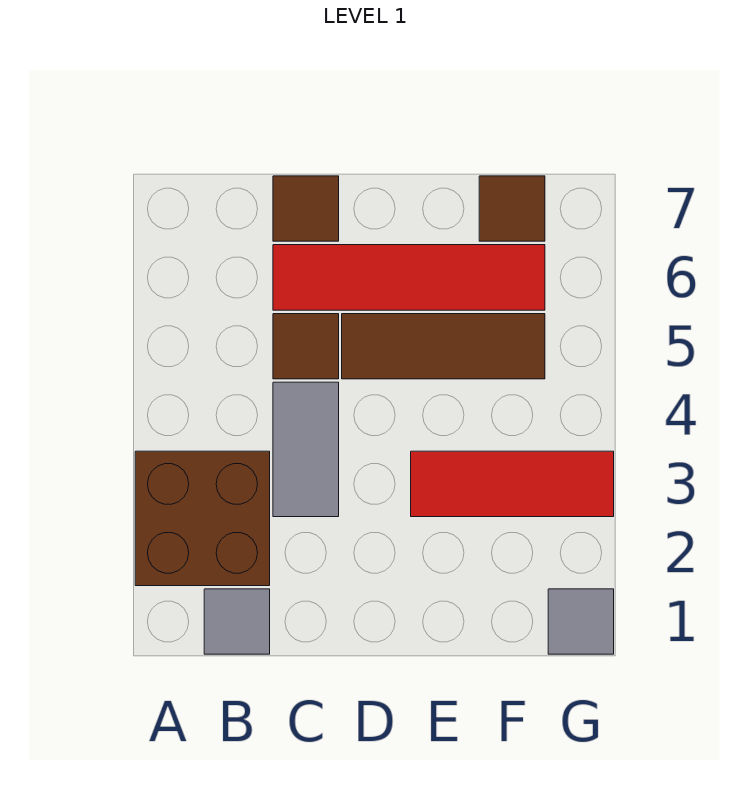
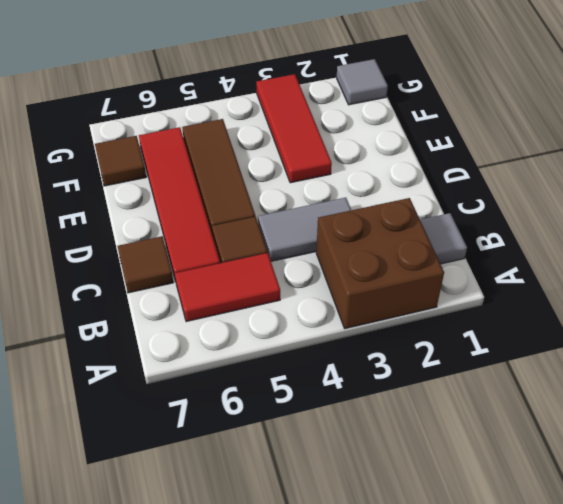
none -> red tile B5:B6 level 1

